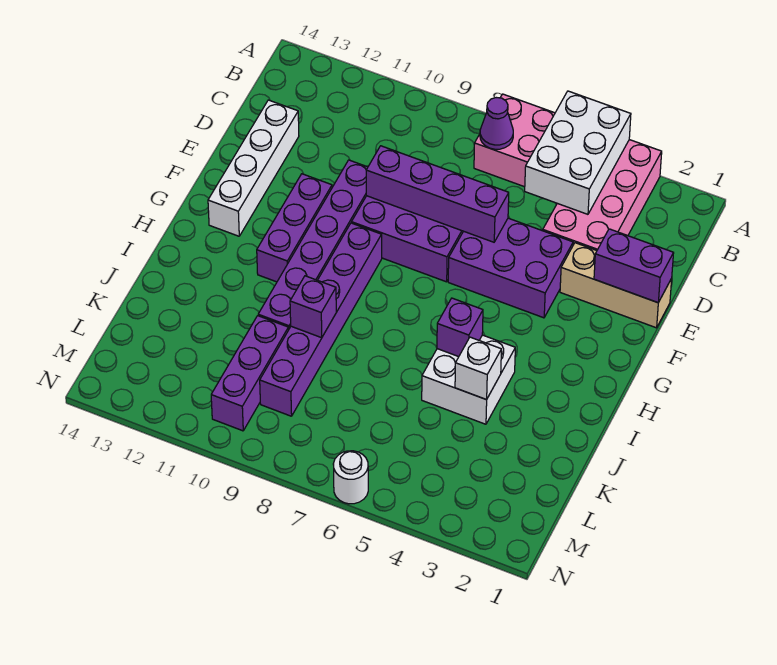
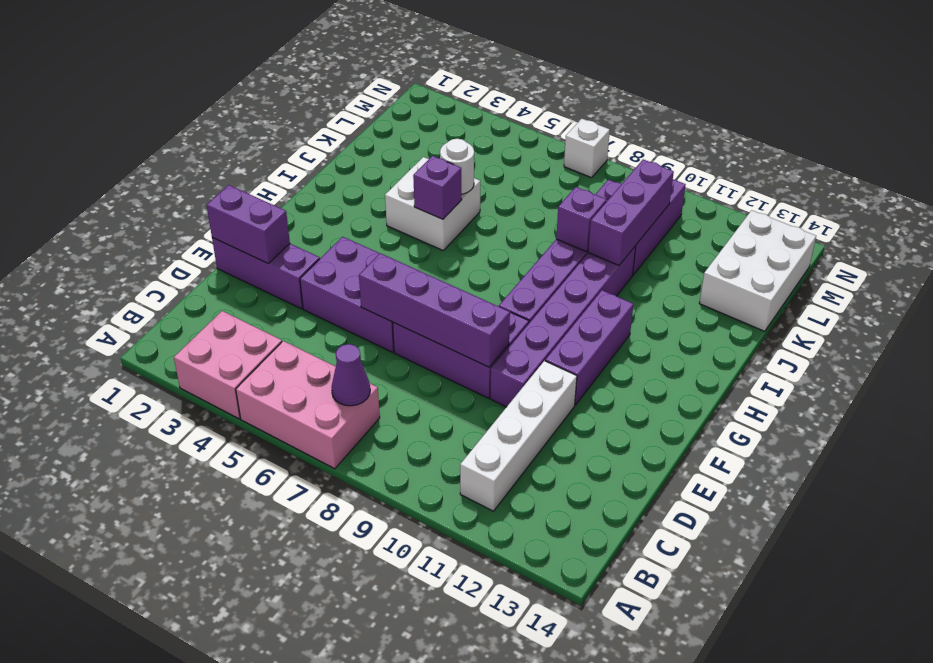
pink brick A3:D4 level 1 -> pink brick A3:B4 level 1
white brick A4:C5 level 2 -> white brick K13:M14 level 1
white brick D13:G13 level 1 -> white brick B11:E11 level 1
tan brick E1:E3 level 1 -> purple brick E1:E3 level 1
white brick J4 level 2 -> white brick N7 level 1
none -> purple brick J10:L10 level 2
white round brick N6 level 1 -> white round brick J5 level 2

